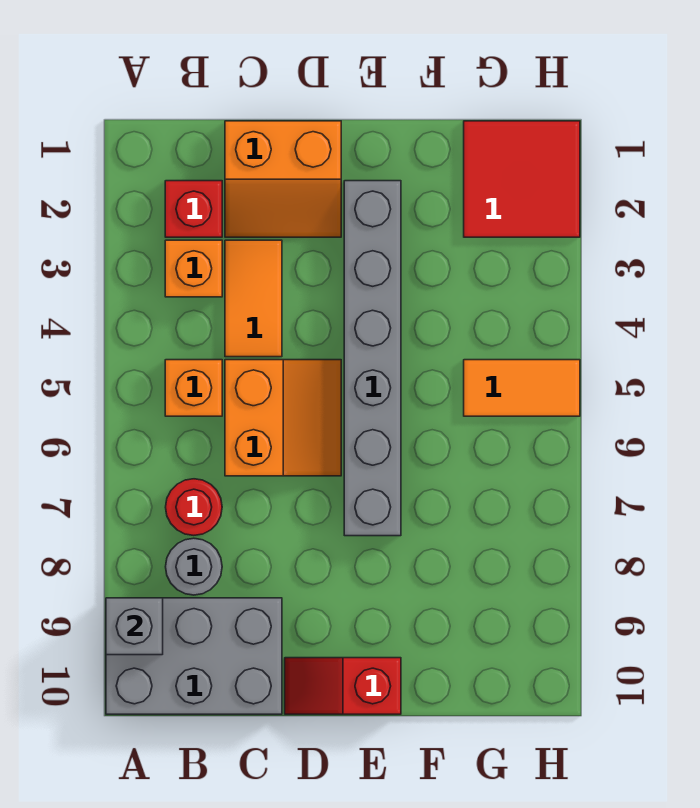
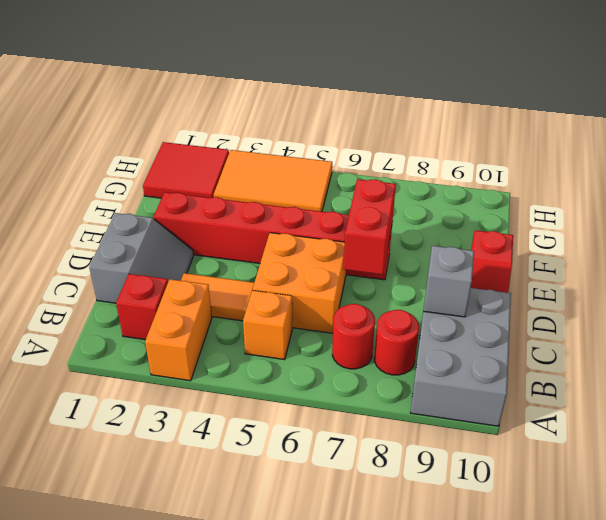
grey brick A9 level 2 -> grey brick C9 level 2
orange brick B3 level 1 -> orange brick A3:B3 level 1
grey round brick B8 level 1 -> red round brick B8 level 1
orange slope C1:D2 level 1 top 1 -> grey slope C1:D2 level 1 top 1
orange slope C5:D6 level 1 top C -> orange brick C5:D6 level 1
none -> red brick D7:E7 level 2
grey brick E2:E7 level 1 -> red brick E2:E7 level 1
orange tile G5:H5 level 1 -> orange tile G3:H5 level 1

